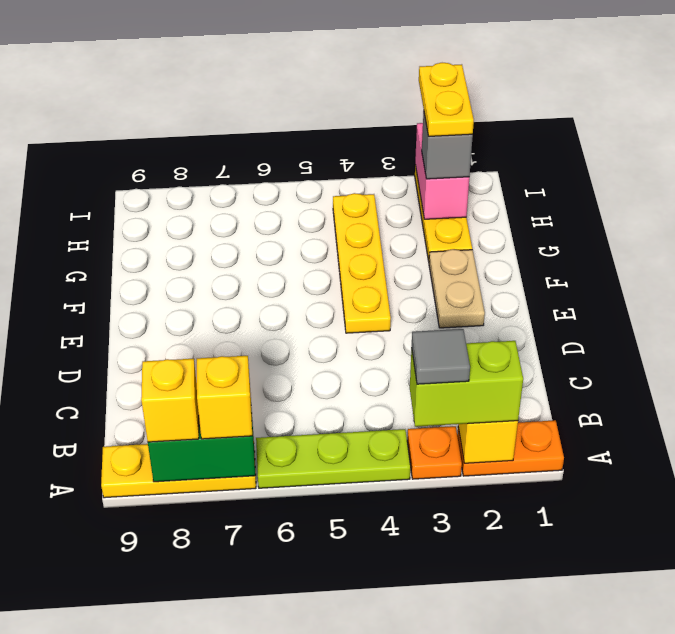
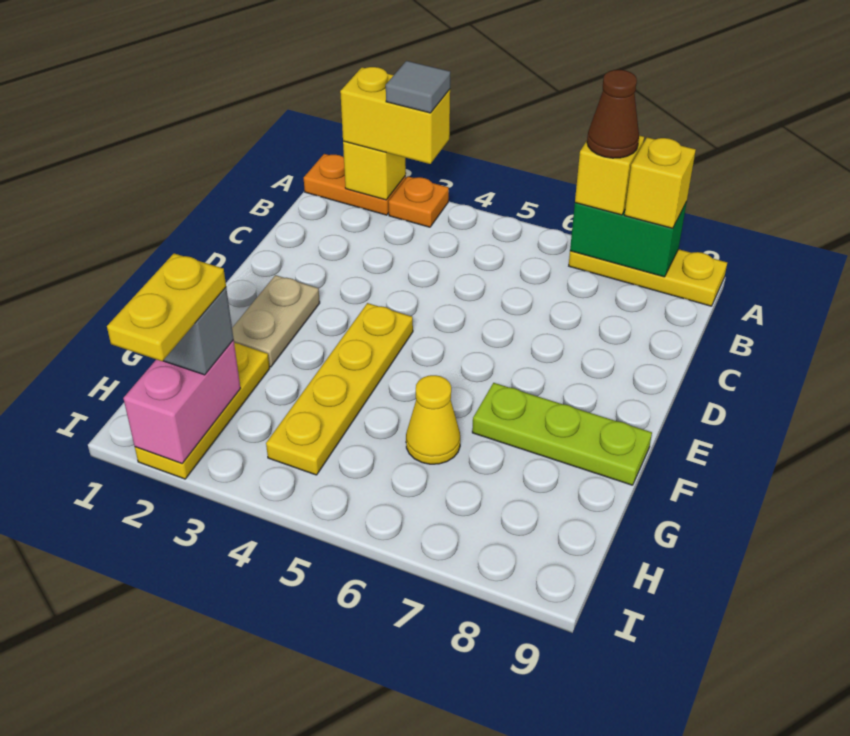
lime brick A2:A3 level 3 -> yellow brick A2:A3 level 3
lime plate A4:A6 level 1 -> lime plate F7:F9 level 1
none -> brown cone A7 level 4
none -> yellow cone G6 level 1

